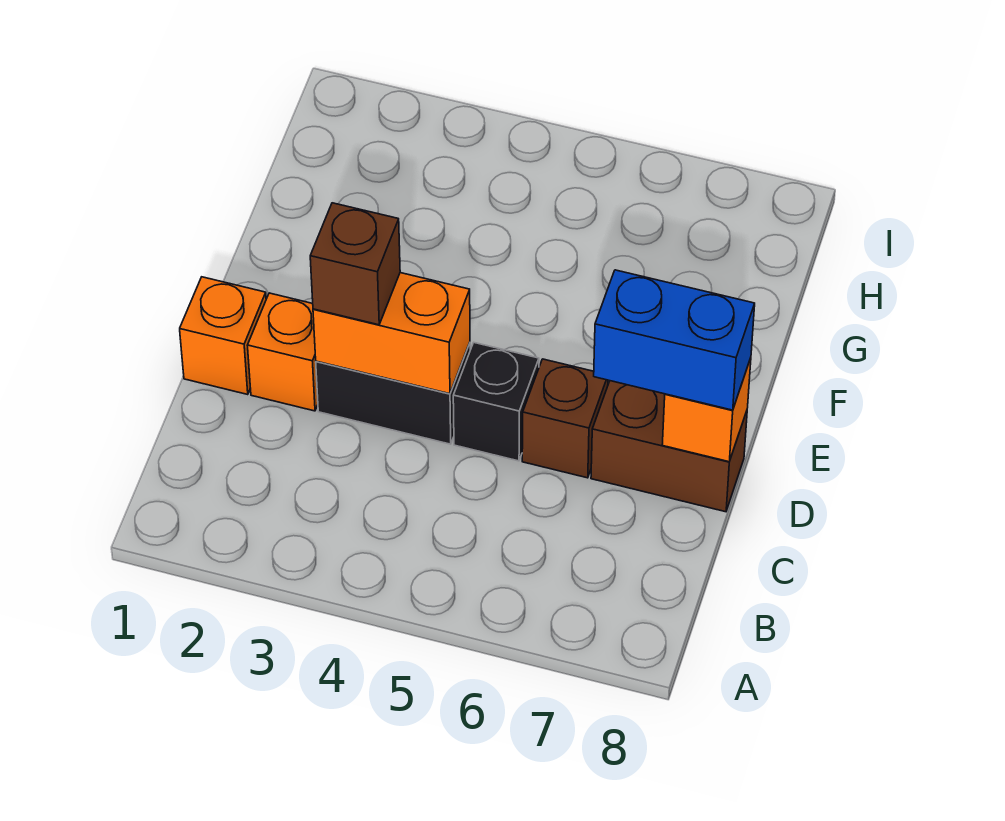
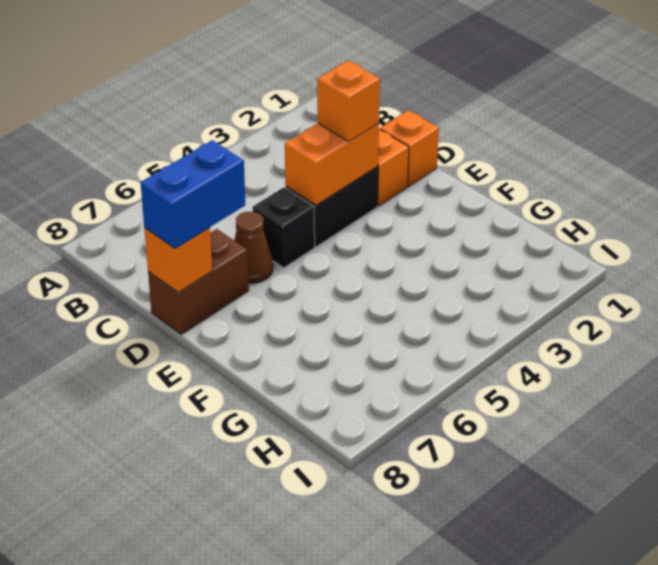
brown brick D3 level 3 -> orange brick D3 level 3
brown brick D6 level 1 -> brown cone D6 level 1

